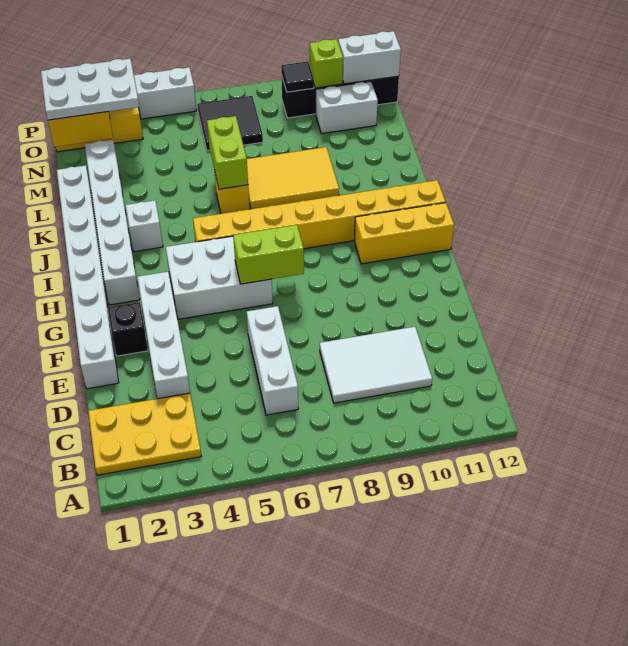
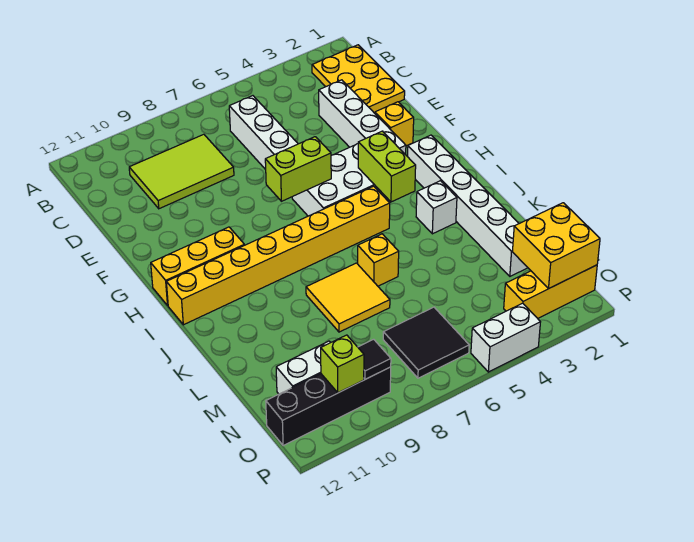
yellow plate B1:C3 level 1 -> yellow plate B1:D2 level 1
white tile C8:D10 level 1 -> lime tile C8:D10 level 1
white brick E1:L1 level 1 -> none
black brick F2 level 1 -> yellow brick F2 level 1
lime brick K6:L6 level 2 -> lime brick H4:I4 level 2
yellow tile K7:L9 level 1 -> yellow tile K7:L8 level 1
white plate N1:O3 level 3 -> none
white brick O11:O12 level 2 -> none

